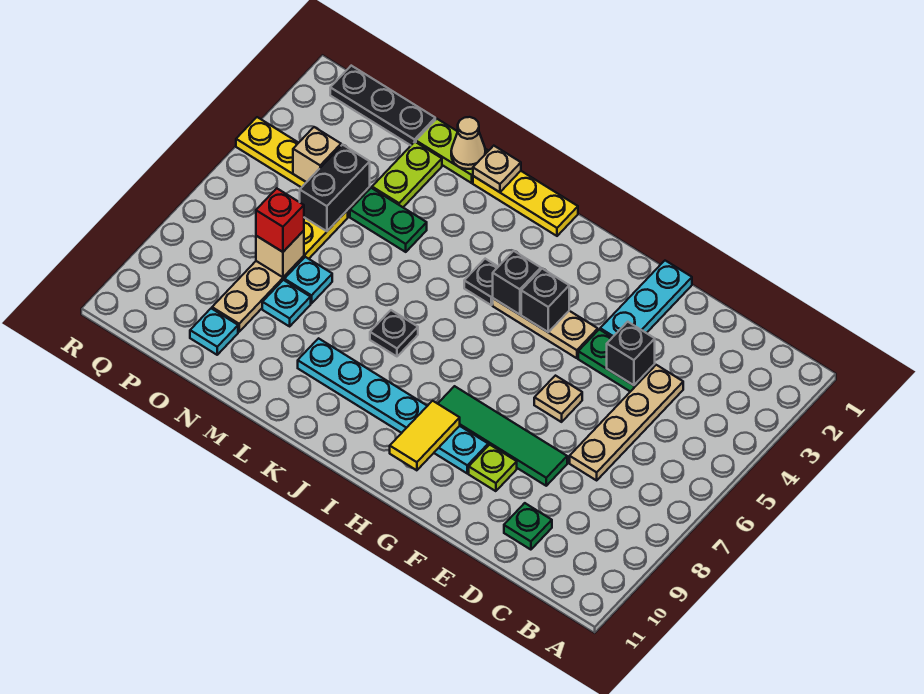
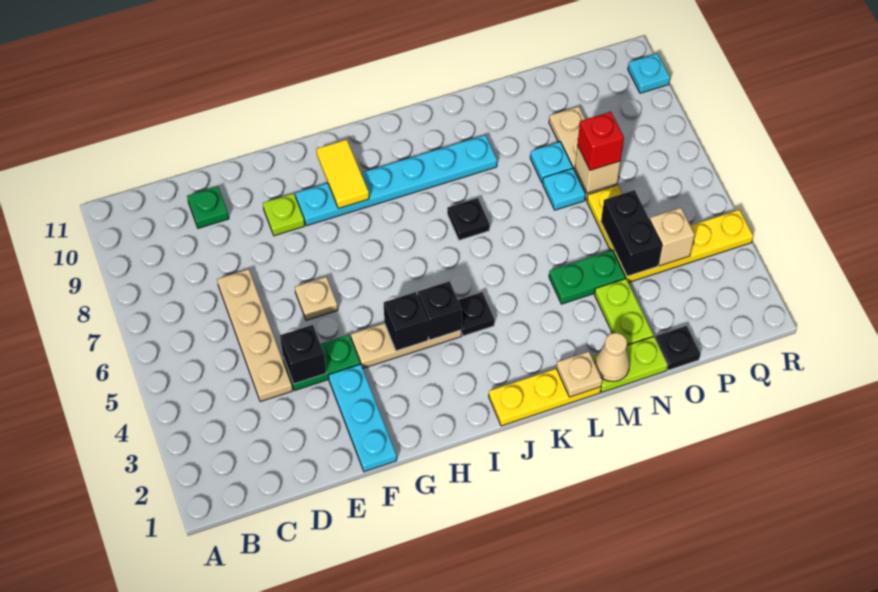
green tile E8:H8 level 1 -> none
black plate O1:Q1 level 1 -> black plate O1 level 1
cyan plate O10 level 1 -> cyan plate R10 level 1

